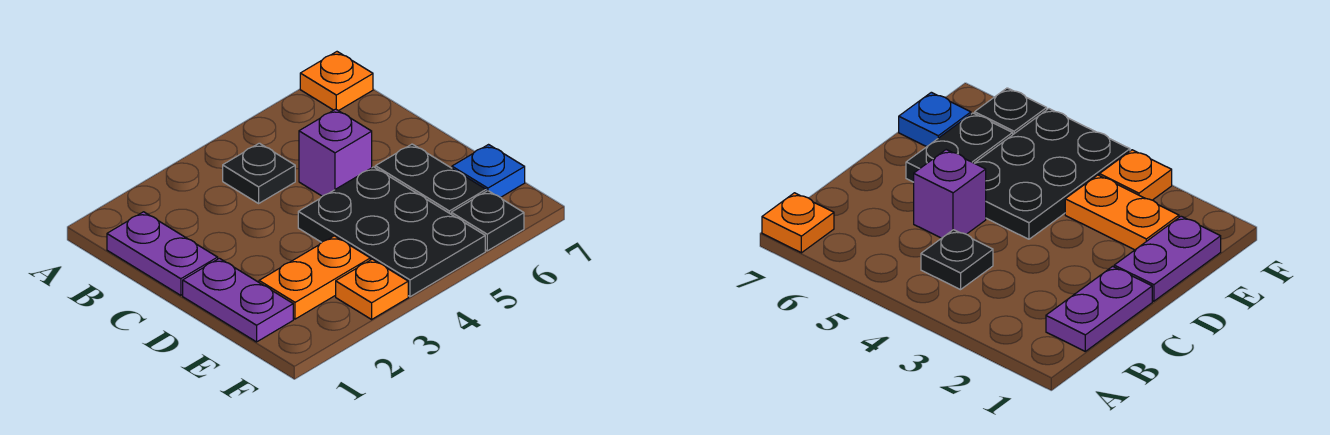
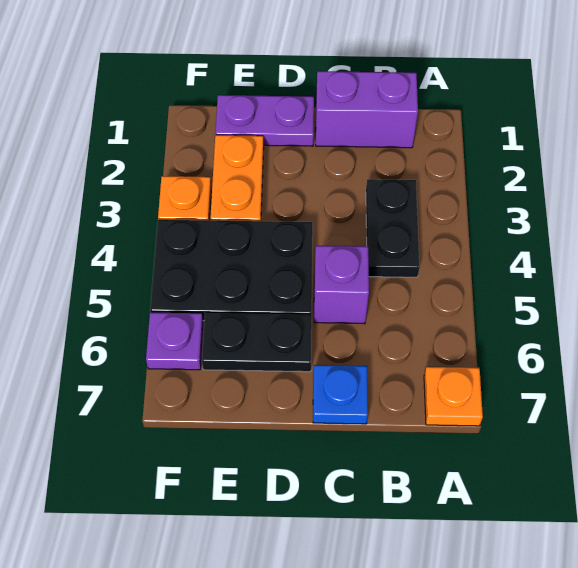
purple plate B1:C1 level 1 -> purple brick B1:C1 level 1
black plate B4 level 1 -> black plate B3:B4 level 1
blue plate E7 level 1 -> blue plate C7 level 1
black plate F6 level 1 -> purple plate F6 level 1

